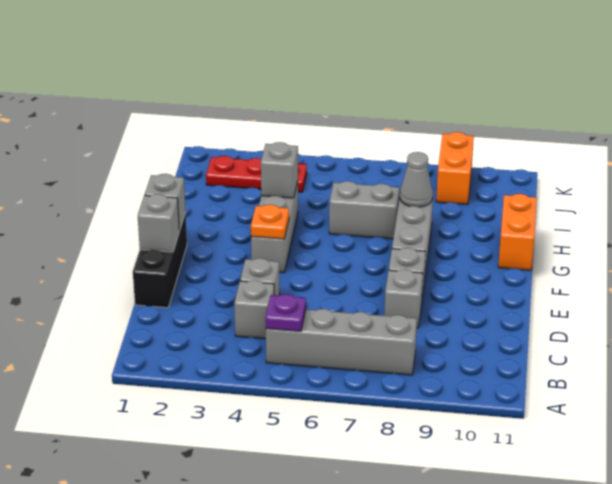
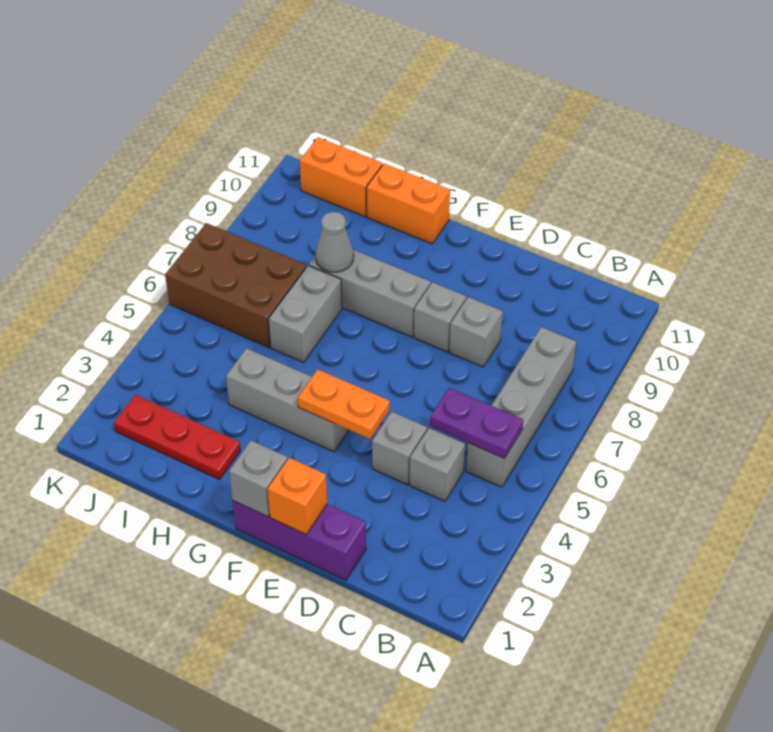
purple plate B5 level 2 -> purple plate B5:C5 level 2
black brick D1:F1 level 1 -> purple brick D1:F1 level 1
grey brick E1 level 2 -> orange brick E1 level 2
orange plate F4 level 2 -> orange plate E4:F4 level 2
grey brick H4 level 2 -> none
none -> brown brick I6:K7 level 1
red plate J2:J4 level 1 -> red plate H2:J2 level 1
orange brick J9:K9 level 1 -> orange brick I11:J11 level 1

